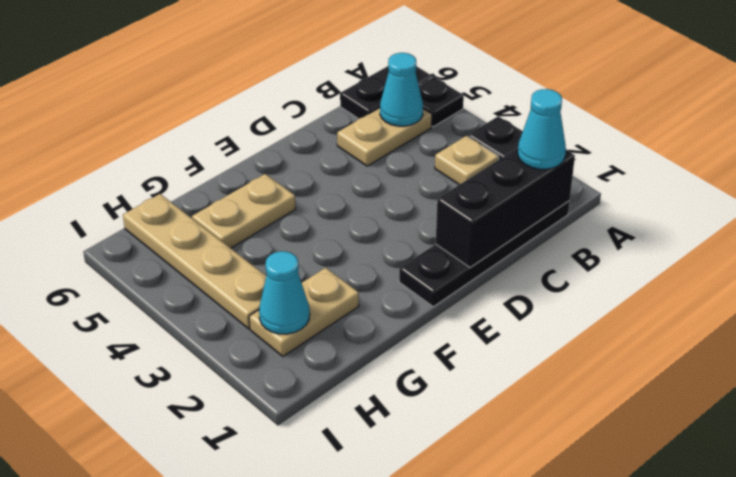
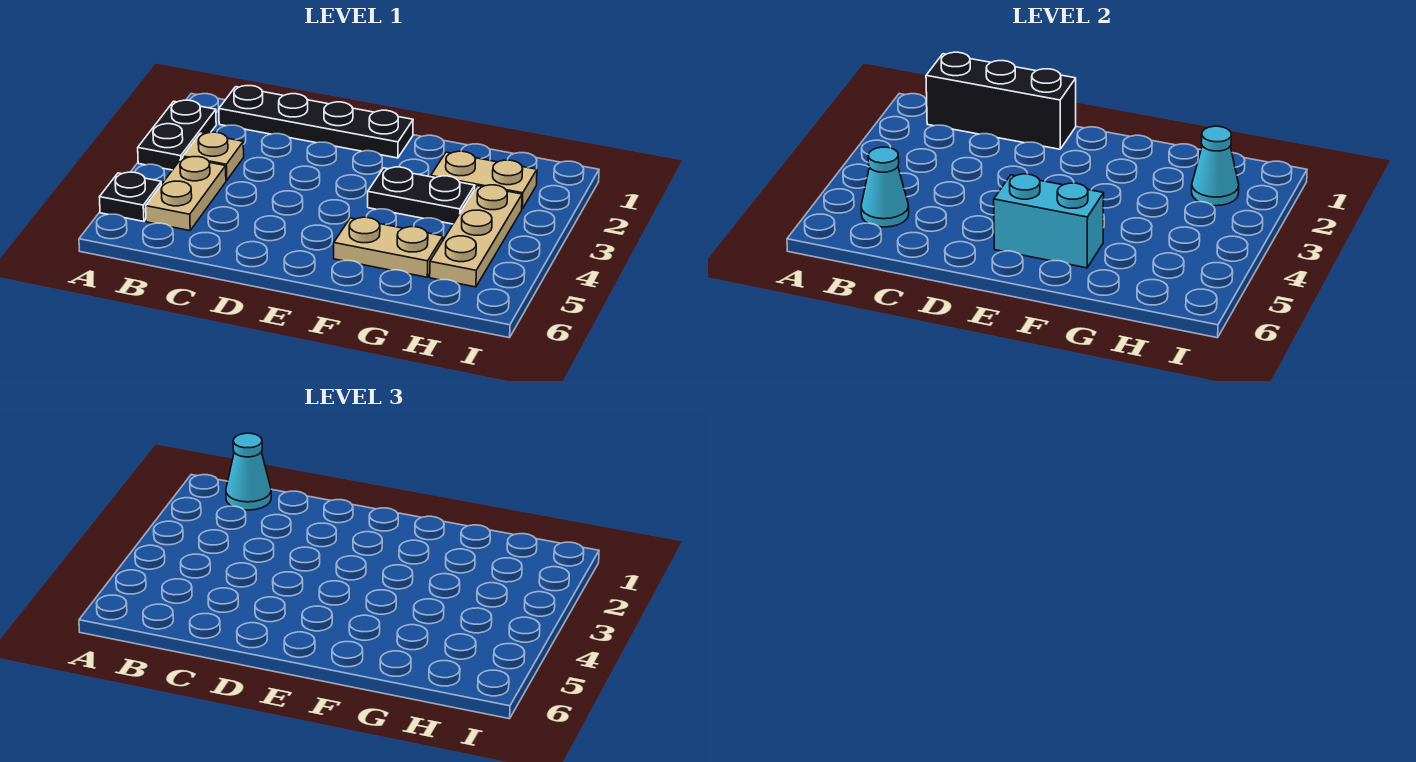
black plate A6:B6 level 1 -> black plate F3:G3 level 1
tan plate B5:C5 level 1 -> tan plate B4:B5 level 1
none -> cyan brick E5:F5 level 2
tan plate H3:H6 level 1 -> tan plate H3:H5 level 1

